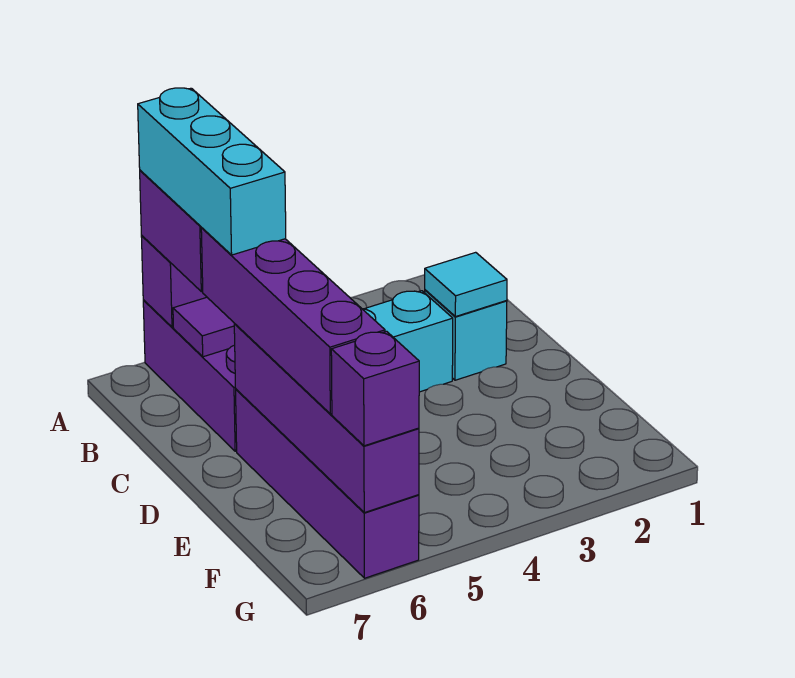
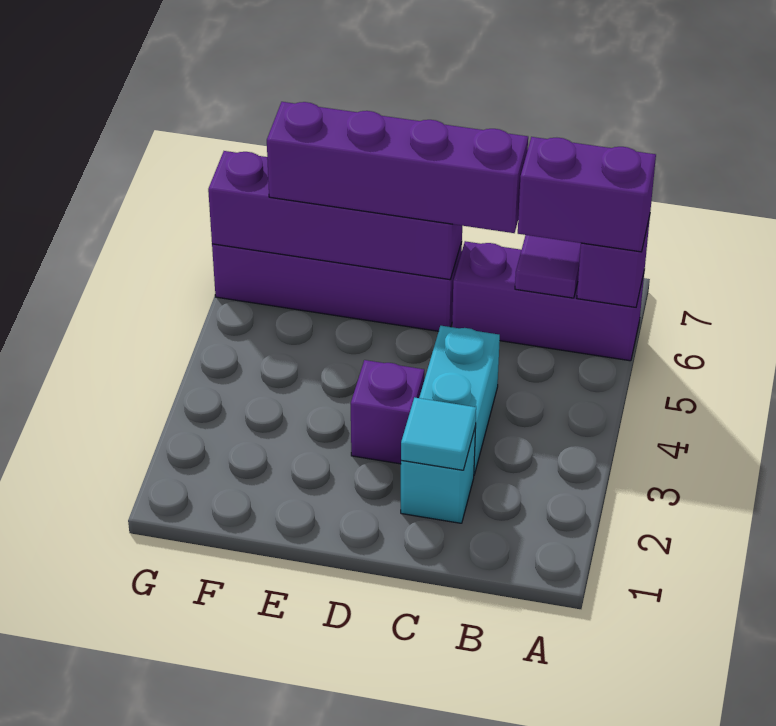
cyan brick A6:C6 level 4 -> none
purple brick G6 level 3 -> purple brick D3 level 1

